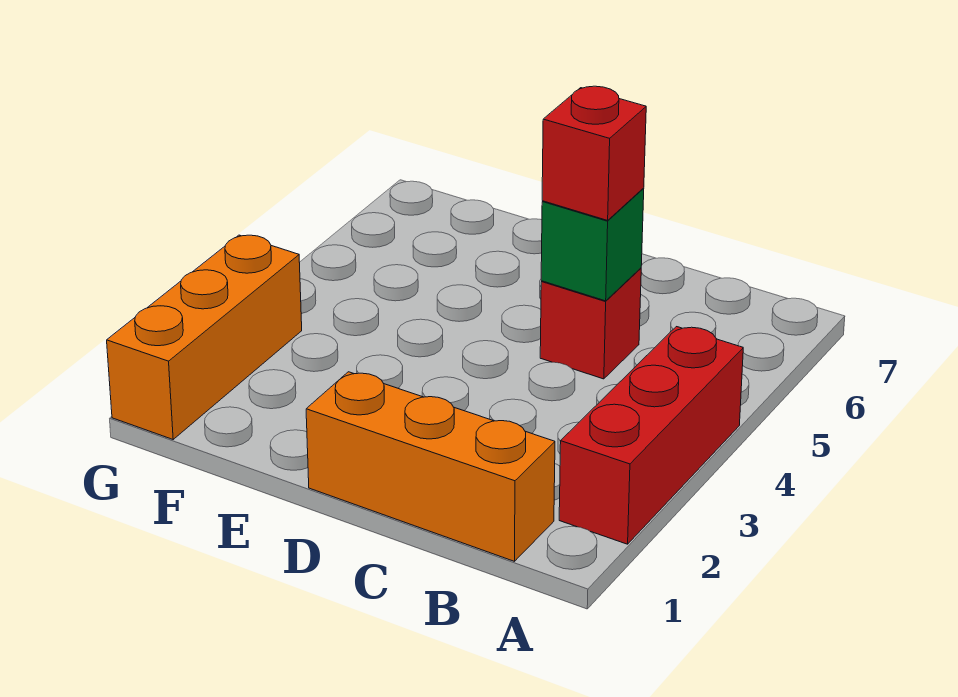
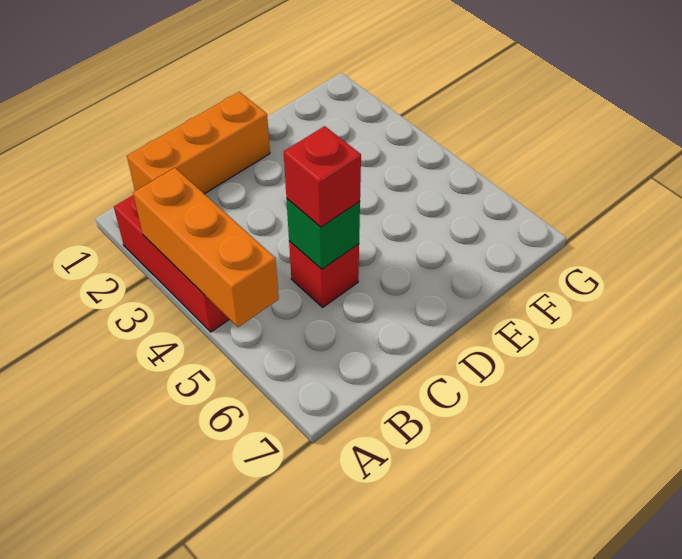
orange brick G1:G3 level 1 -> orange brick A3:A5 level 2

